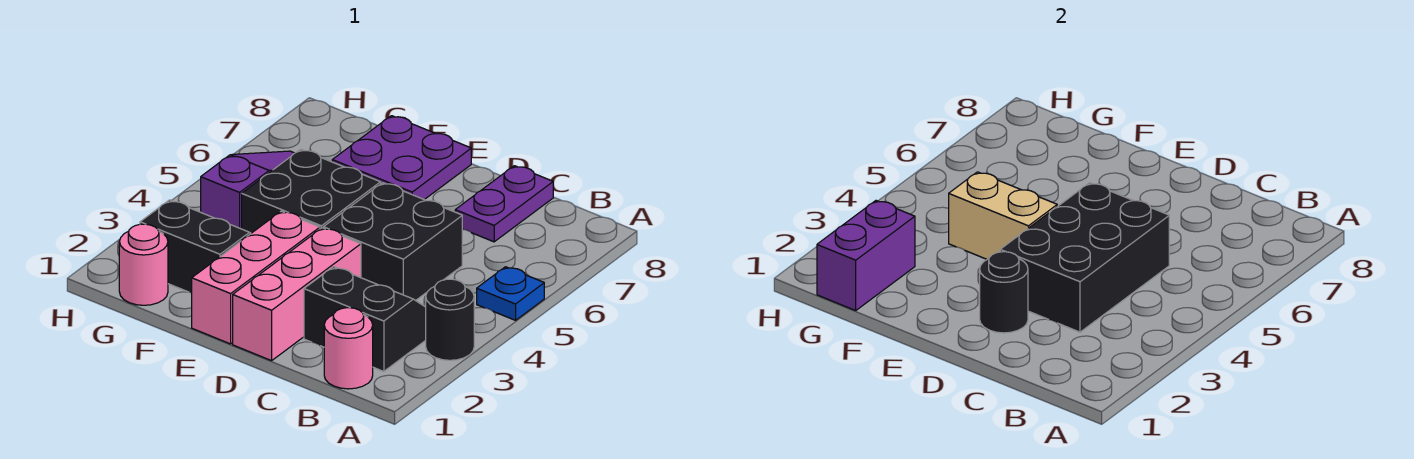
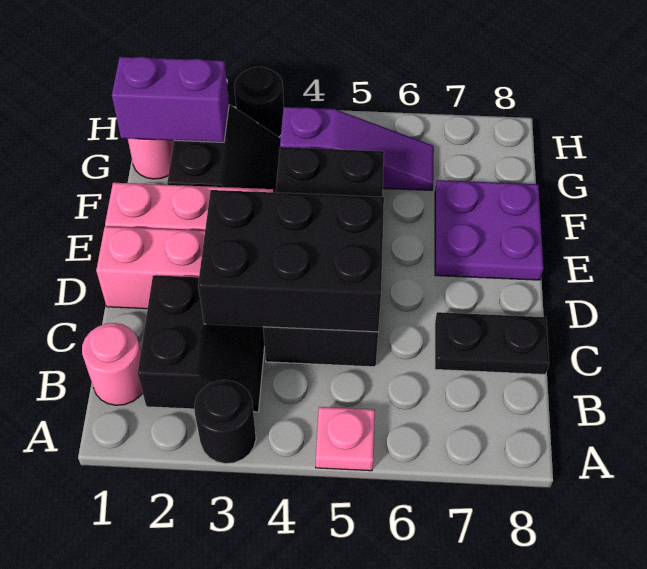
blue plate A5 level 1 -> pink plate A5 level 1
purple plate C7:C8 level 1 -> black plate C7:C8 level 1
black round brick D2 level 2 -> black round brick H3 level 1
tan brick E4:F4 level 2 -> none

